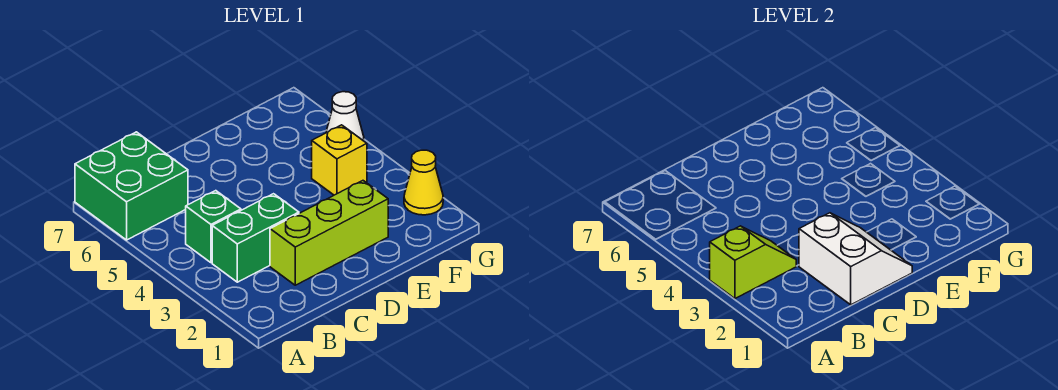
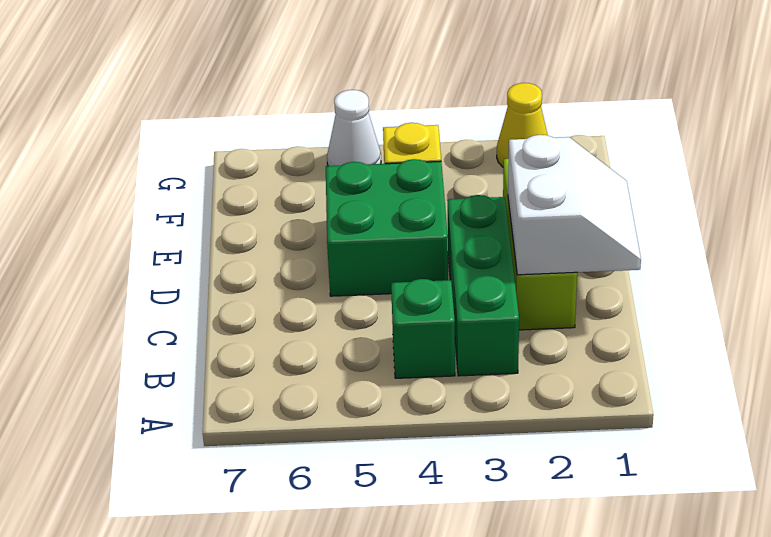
lime slope A3:B3 level 2 top A -> none
green brick A6:B7 level 1 -> green brick D4:E5 level 1
green brick B3:C3 level 1 -> green brick B3:D3 level 1
white slope C1:D2 level 2 top C -> white slope C1:D2 level 2 top 2

